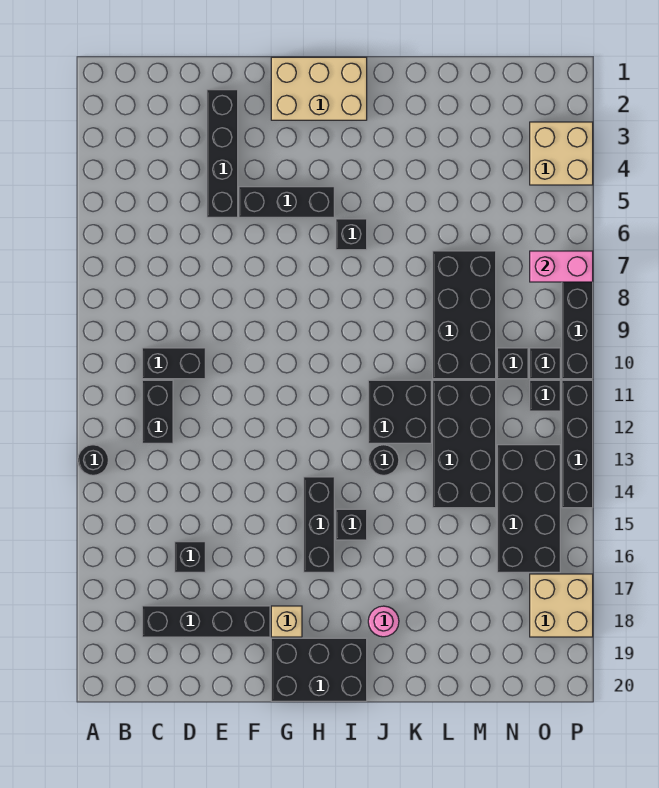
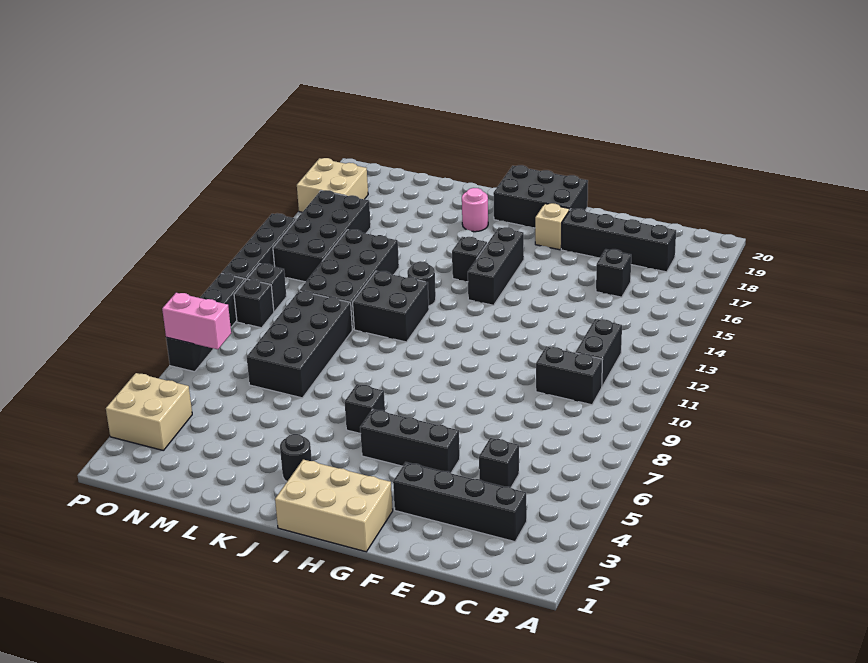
black round brick A13 level 1 -> black round brick J3 level 1
black brick E2:E5 level 1 -> black brick C3:F3 level 1
black brick N10 level 1 -> black brick D5 level 1

